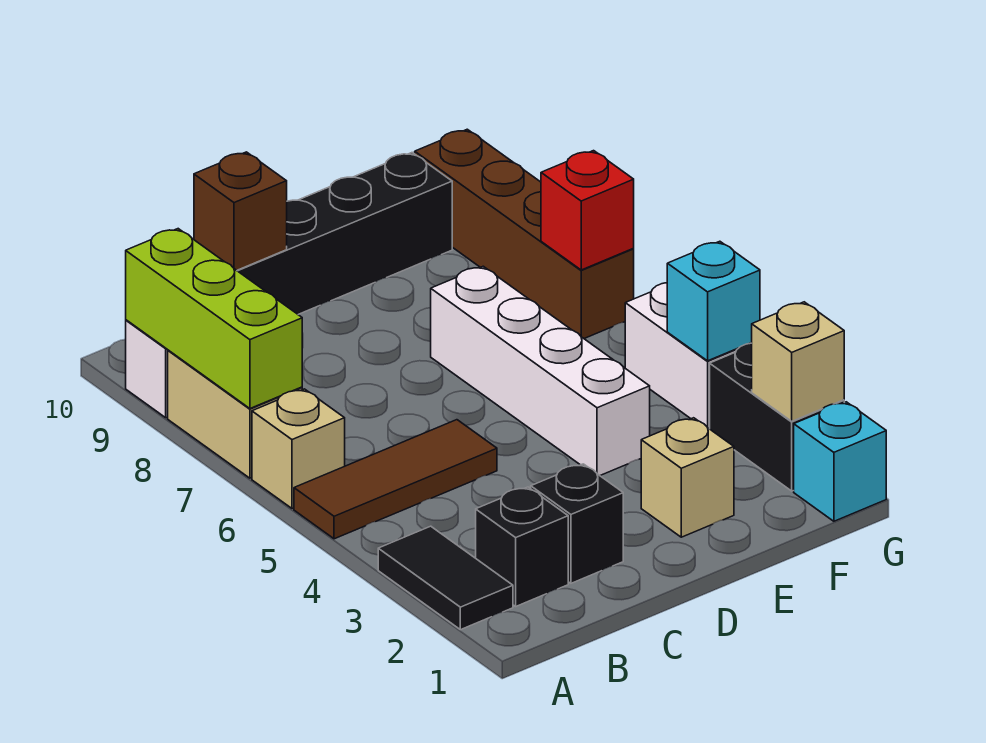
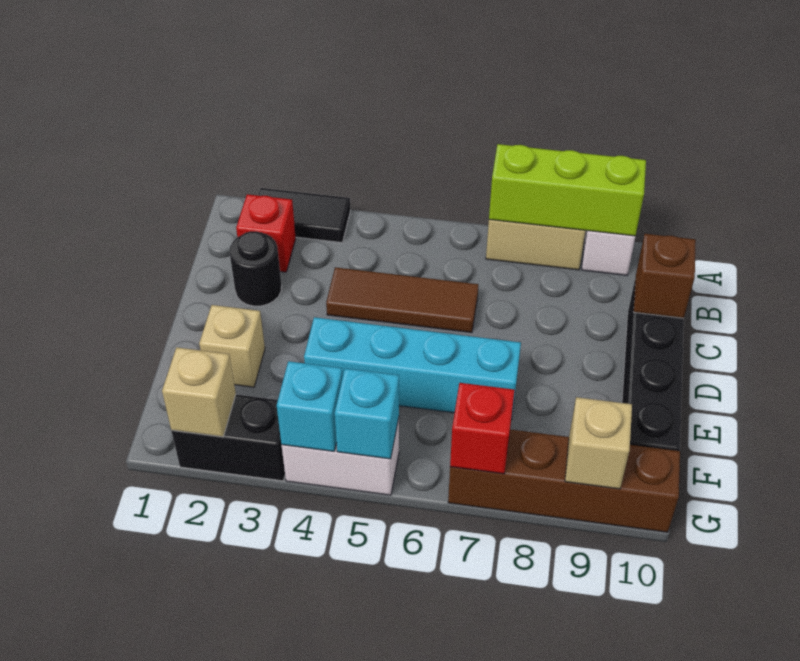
brown tile A5:C5 level 1 -> brown tile C4:C6 level 1
tan brick A6 level 1 -> tan brick G9 level 2
black brick B2 level 1 -> red brick B2 level 1
black brick C2 level 1 -> black round brick C2 level 1
white brick E4:E7 level 1 -> cyan brick E4:E7 level 1
cyan brick G1 level 1 -> cyan brick G5 level 2

